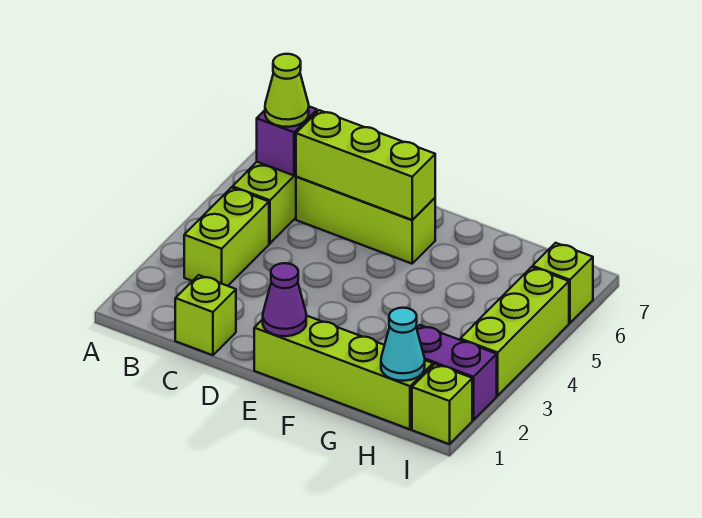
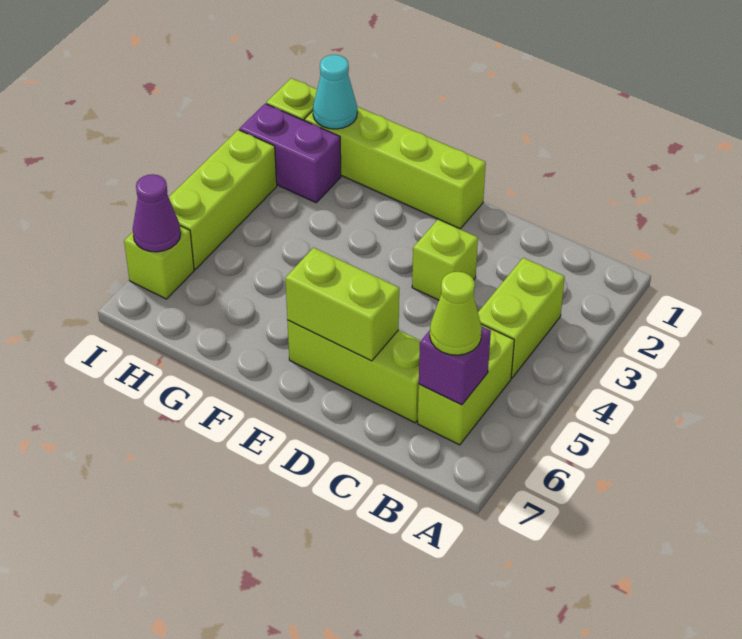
lime brick C1 level 1 -> lime brick D3 level 1
lime brick C6:E6 level 2 -> lime brick D6:E6 level 2
purple cone E1 level 2 -> purple cone I6 level 2

